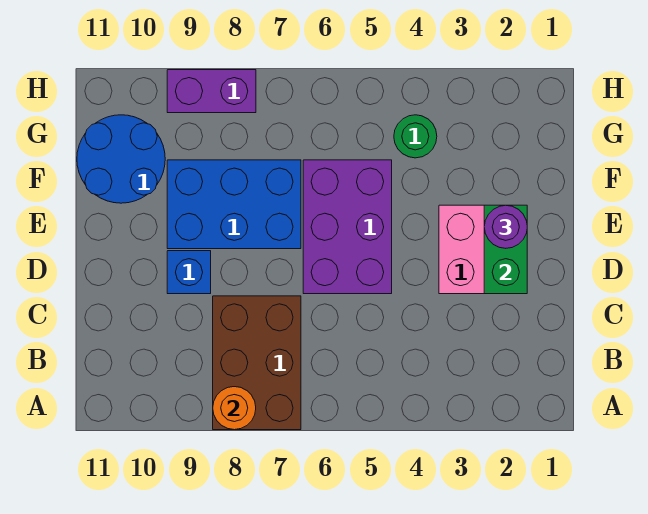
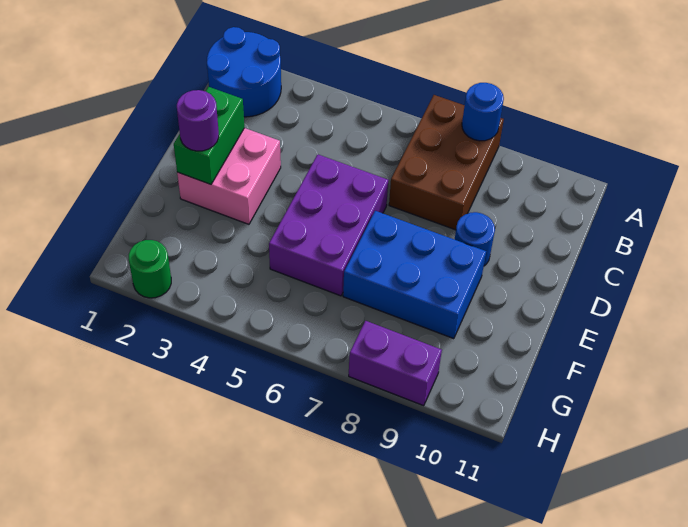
orange round brick A8 level 2 -> blue round brick A8 level 2
blue brick D9 level 1 -> blue round brick D9 level 1
blue round brick F10:G11 level 1 -> blue round brick A1:B2 level 1
green round brick G4 level 1 -> green round brick H2 level 1

